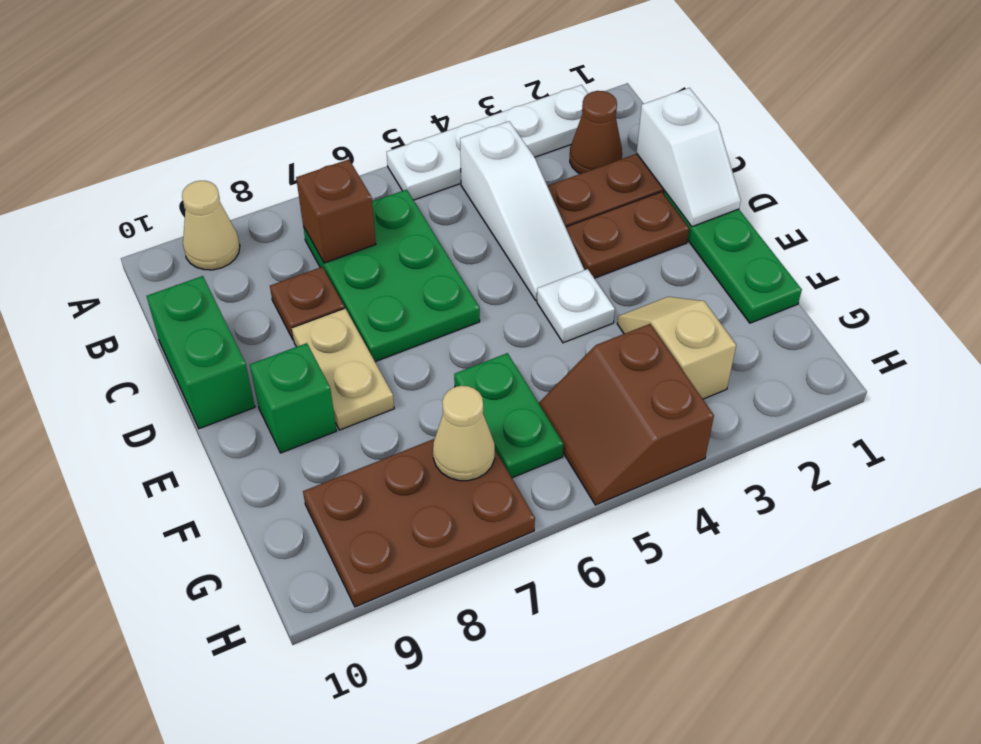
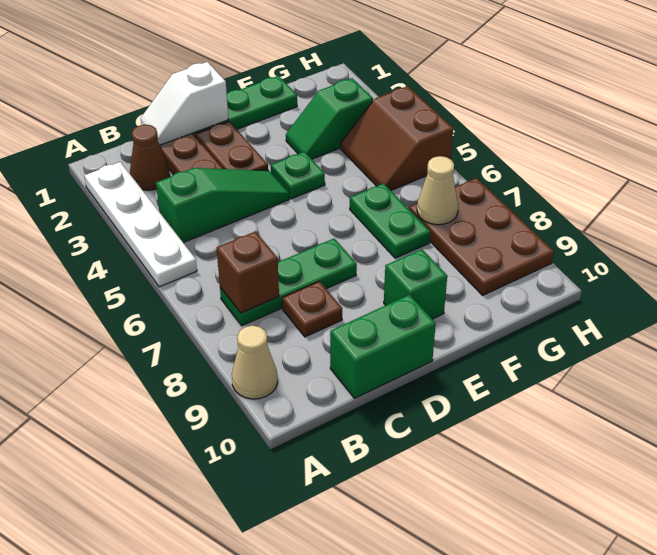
white slope B4:D4 level 1 top B -> green slope B4:D4 level 1 top B
green plate B6:D7 level 1 -> green plate B7:D7 level 1
white slope C1:D1 level 2 top C -> white slope C1:D1 level 2 top D
tan plate D8:E8 level 1 -> none
white plate E4 level 1 -> green plate E4 level 1
tan slope F3:G3 level 1 top G -> green slope F3:G3 level 1 top G
green plate F6:G6 level 1 -> green plate F6:F7 level 1
brown slope G4:H5 level 1 top 4 -> brown slope G4:H5 level 1 top H

